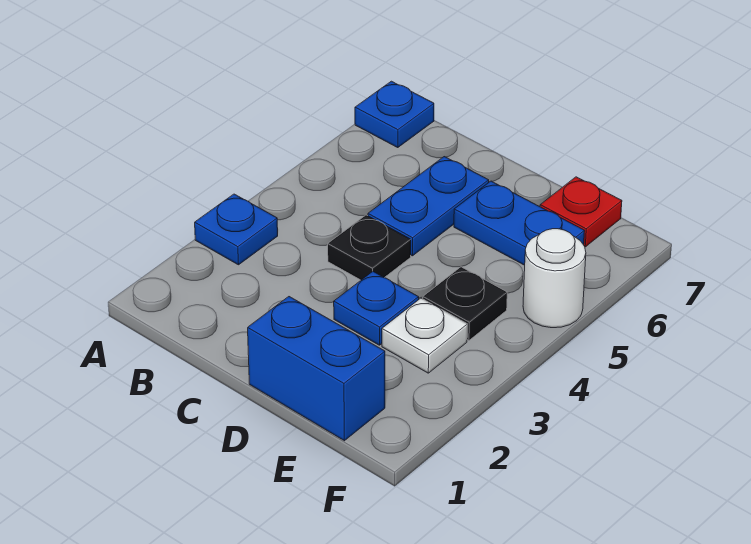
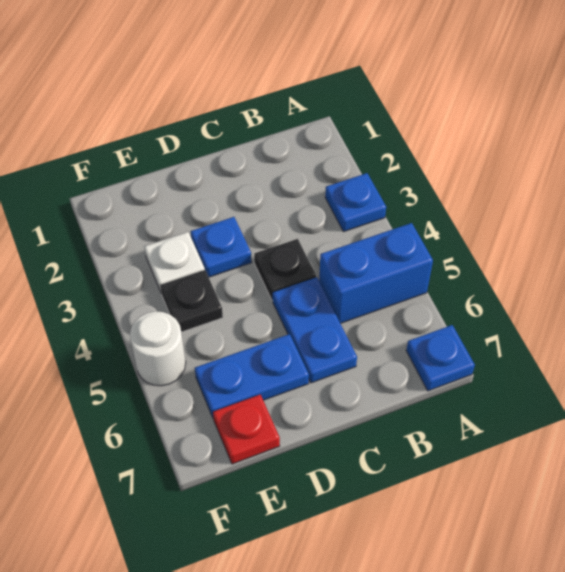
blue brick D1:E1 level 1 -> blue brick A5:B5 level 1

